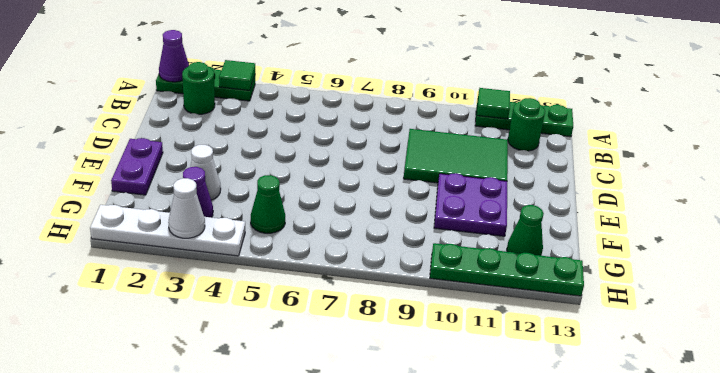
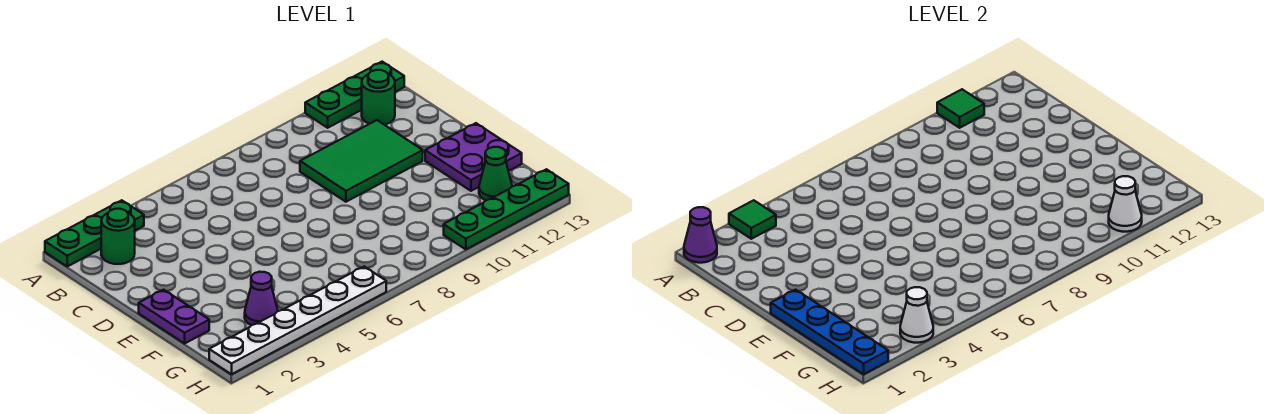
none -> blue plate E1:H1 level 2
purple plate E10:F11 level 1 -> purple plate E12:F13 level 1
white cone F3 level 1 -> white cone H11 level 2
green cone G5 level 1 -> none
white plate H1:H4 level 1 -> white plate H1:H6 level 1

